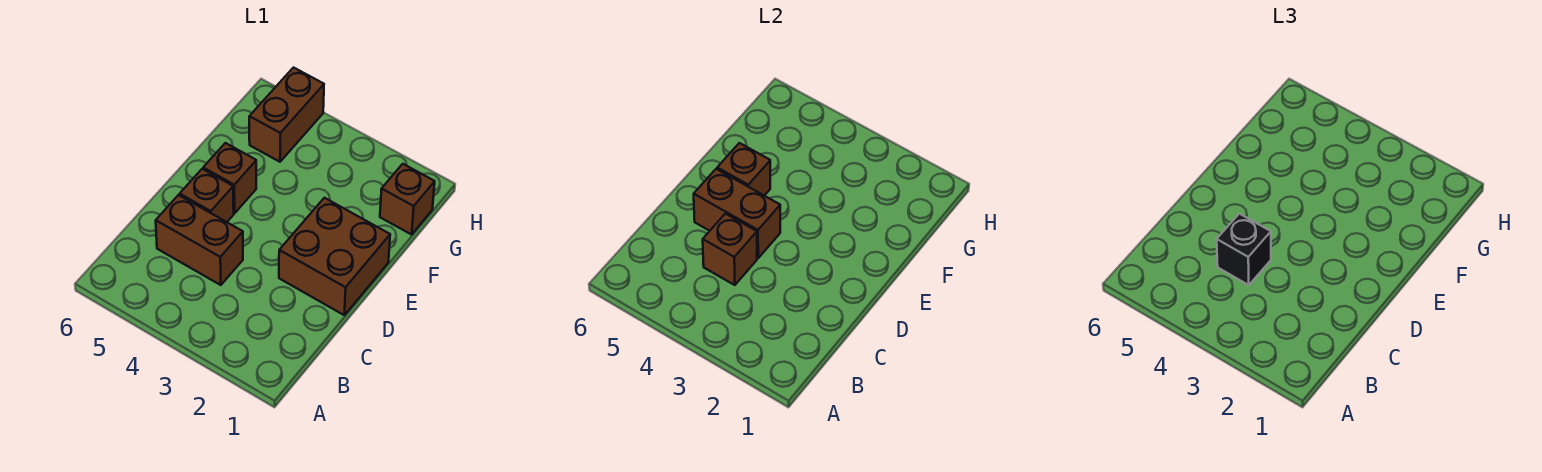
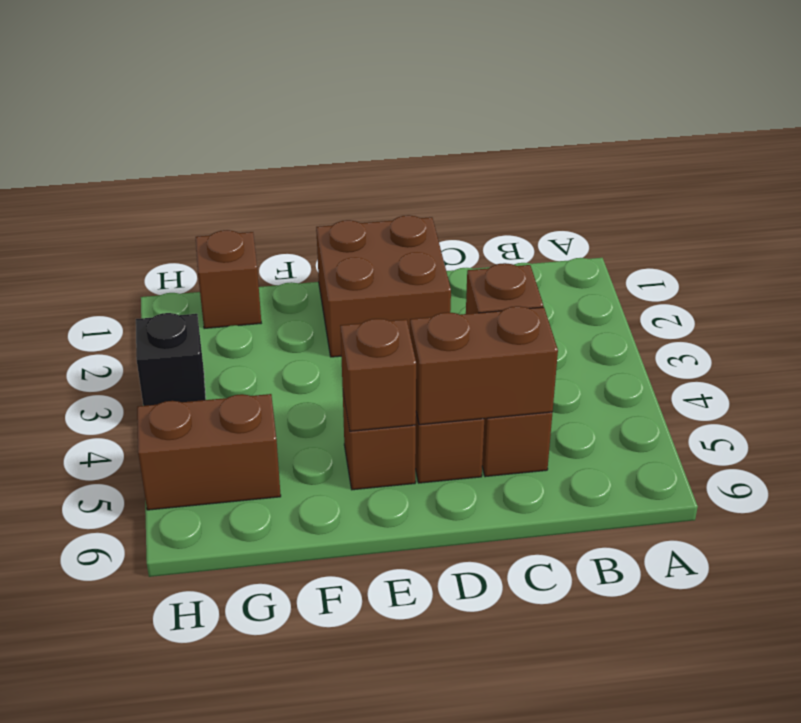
black brick C4 level 3 -> black brick H3 level 1
brown brick D4:D5 level 2 -> brown brick C5:D5 level 2

